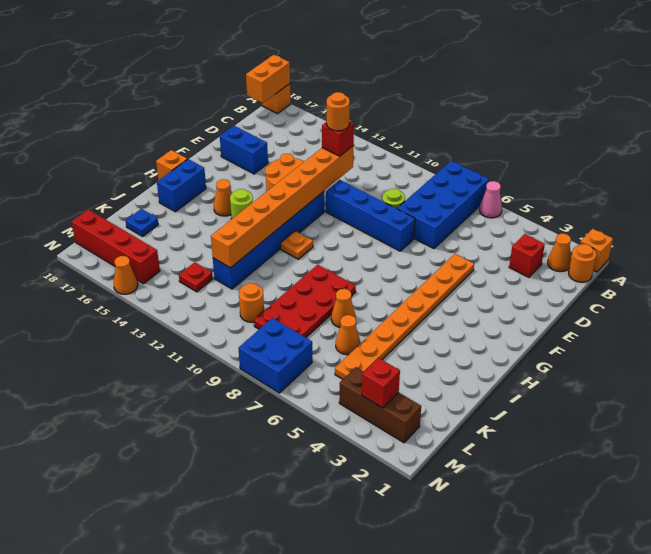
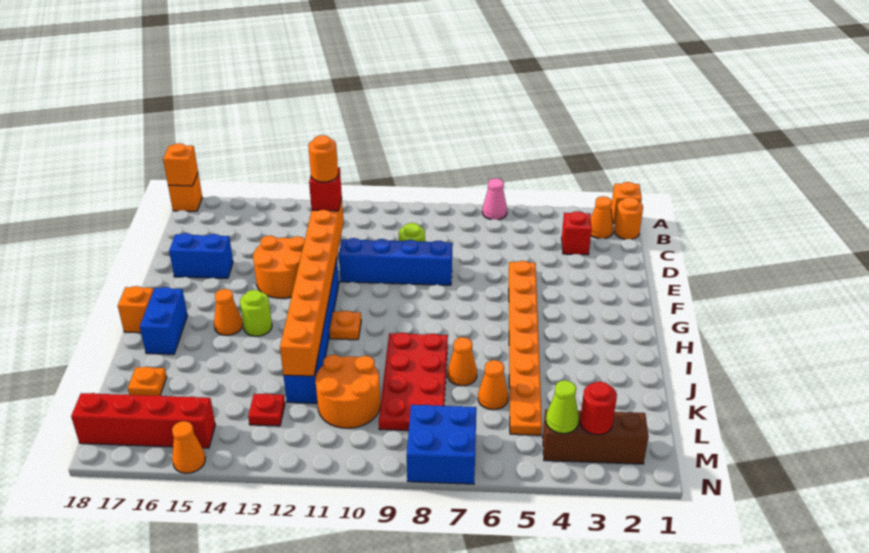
blue brick A7:D8 level 1 -> none
orange brick A18:B18 level 2 -> orange brick A18 level 2
blue plate K17 level 1 -> orange plate K17 level 1
orange round brick L10 level 1 -> orange round brick K10:L11 level 1
red brick M3 level 2 -> red round brick M3 level 2
none -> lime cone M4 level 2

